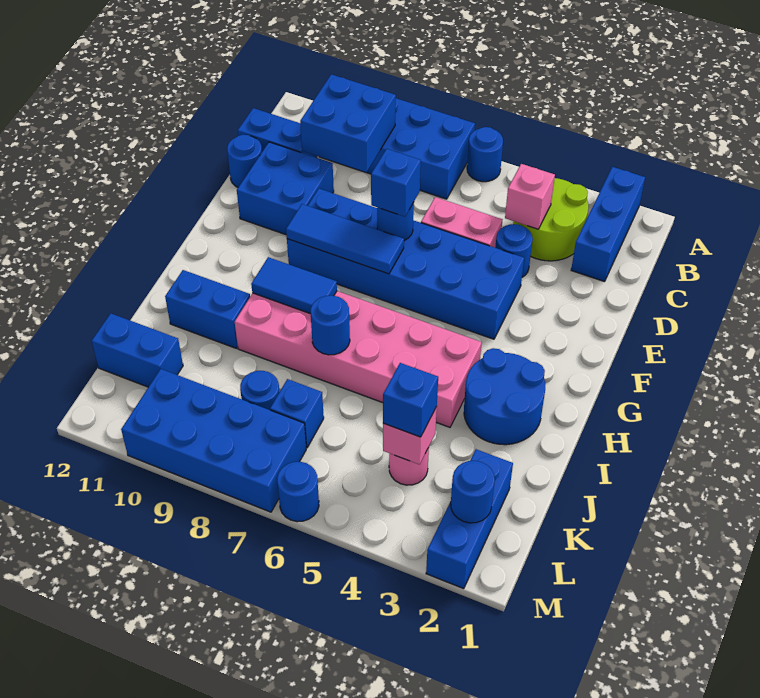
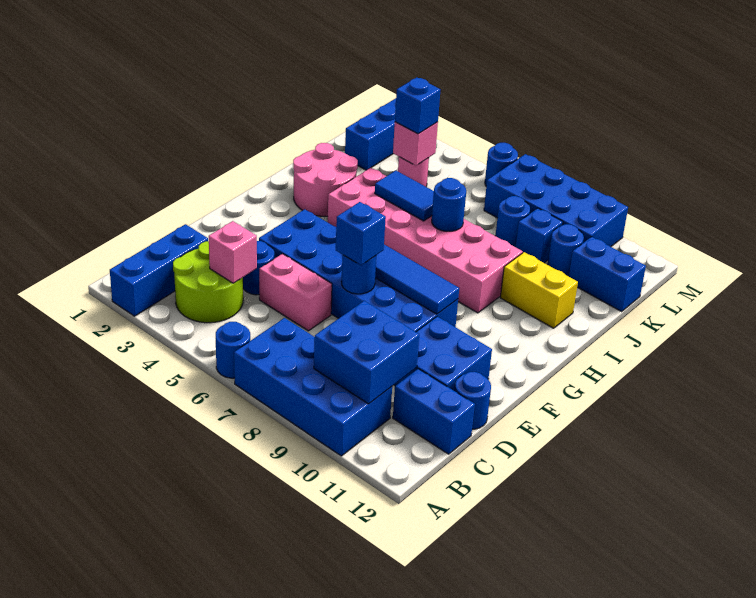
blue round brick H2:I3 level 1 -> pink round brick H2:I3 level 1
blue tile H8:H9 level 2 -> blue tile I5:I6 level 2
blue brick I10:I11 level 1 -> yellow brick I10:I11 level 1
blue brick K7 level 1 -> blue brick K9 level 1
blue round brick L2 level 2 -> blue round brick K10 level 1

